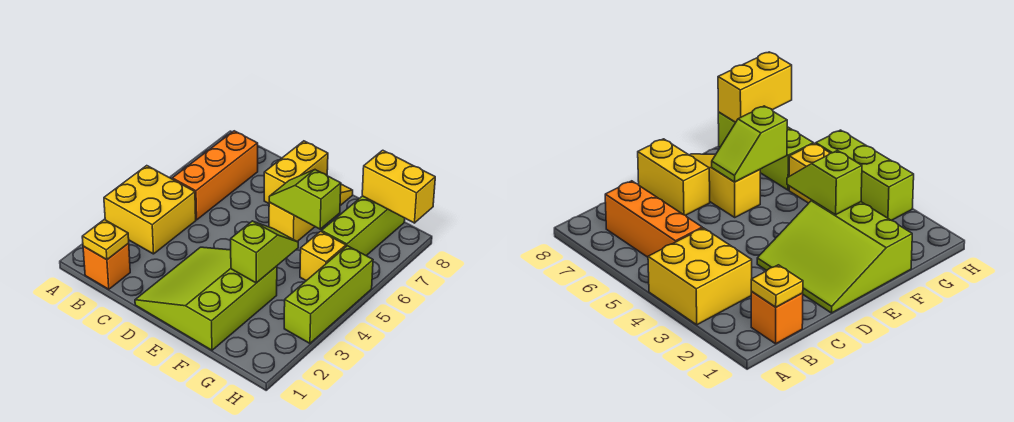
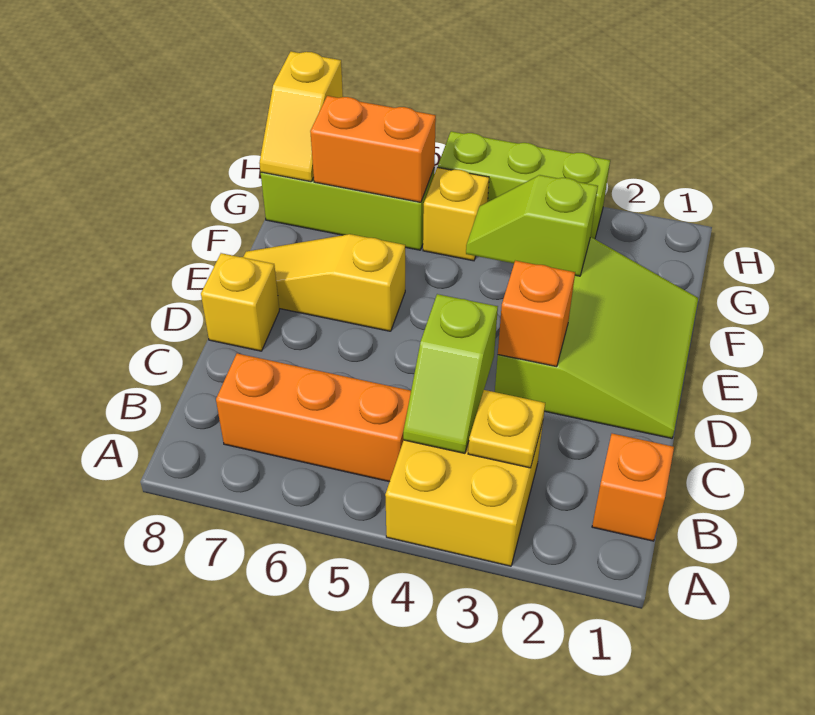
yellow plate B1 level 2 -> yellow plate B3 level 2
lime slope D1:F3 level 1 top F -> lime slope D1:F3 level 1 top 3
none -> orange brick D3 level 2
yellow brick D7:D8 level 1 -> yellow brick D8 level 1
lime slope E6:F6 level 2 top F -> lime slope B4:C4 level 2 top C
none -> orange brick G6:G7 level 2
yellow brick G8:H8 level 2 -> yellow slope G8:H8 level 2 top H

